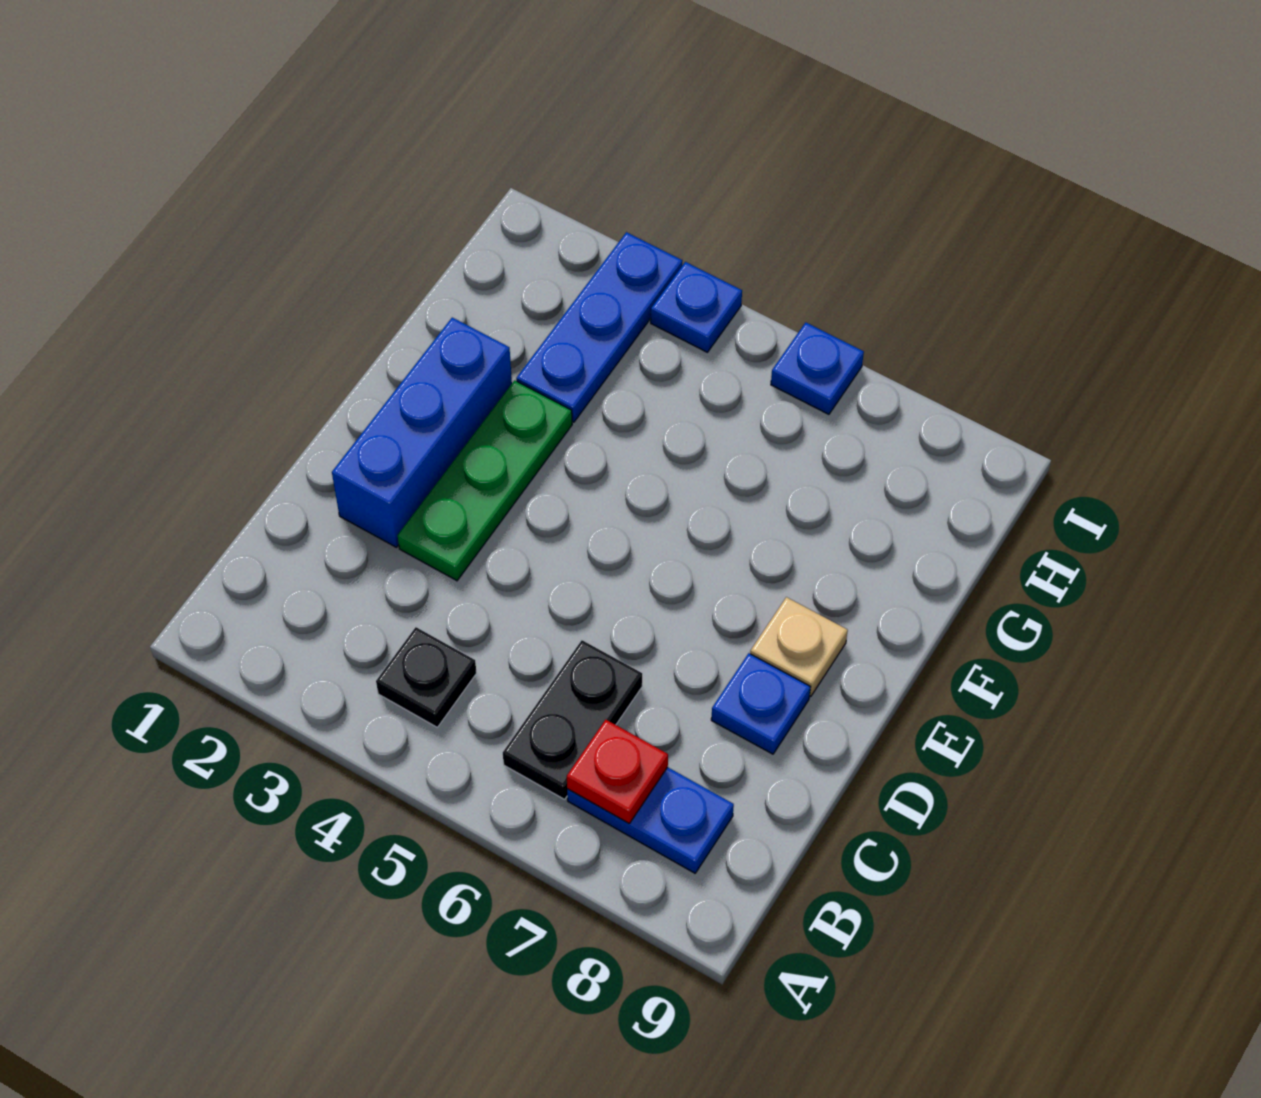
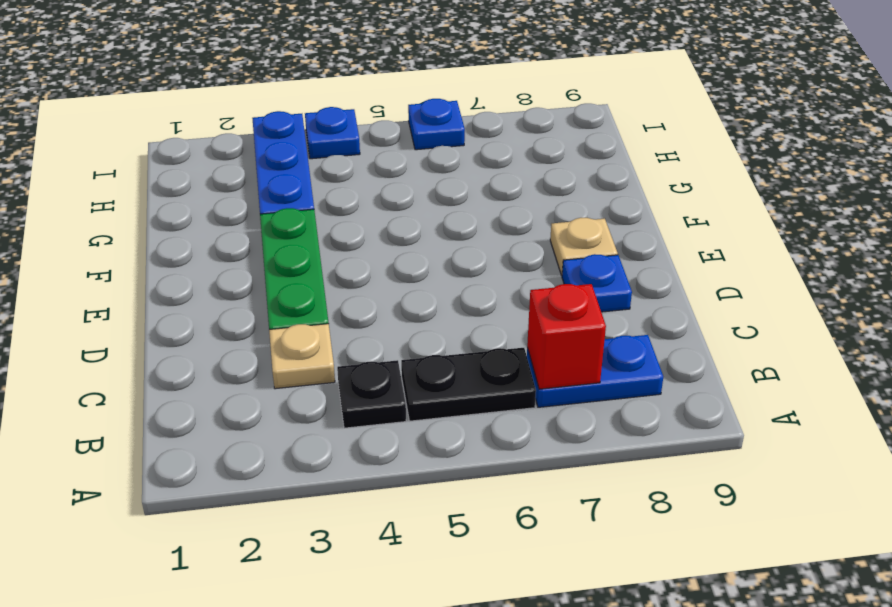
black plate B6:C6 level 1 -> black plate B5:B6 level 1
red plate B7 level 2 -> red brick B7 level 2
none -> tan plate C3 level 1
blue brick D2:F2 level 1 -> none

